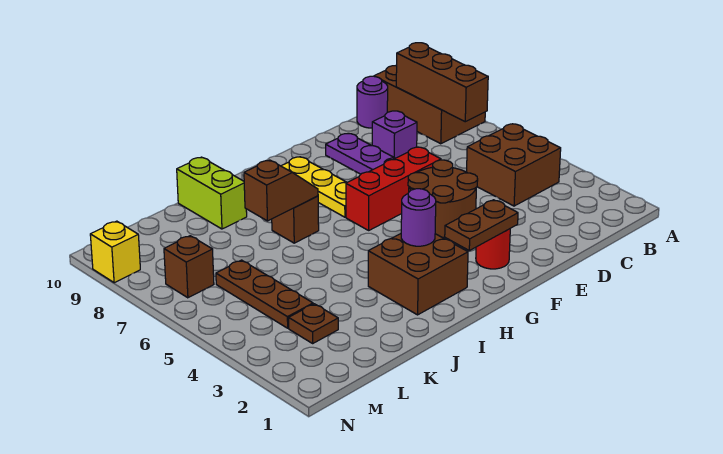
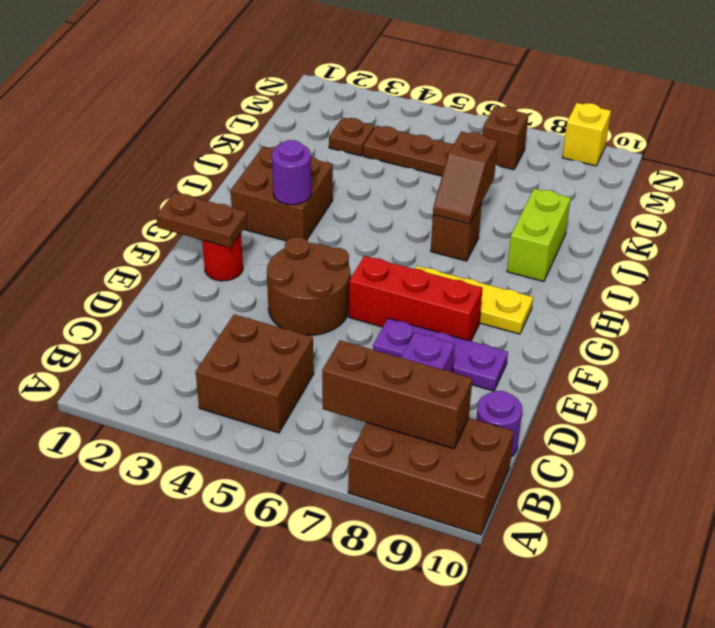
red brick E6:G6 level 1 -> red brick F6:F8 level 1
brown plate F2:G2 level 2 -> brown plate F1:F2 level 2
lime brick J9:J10 level 1 -> lime brick I9:J9 level 1

